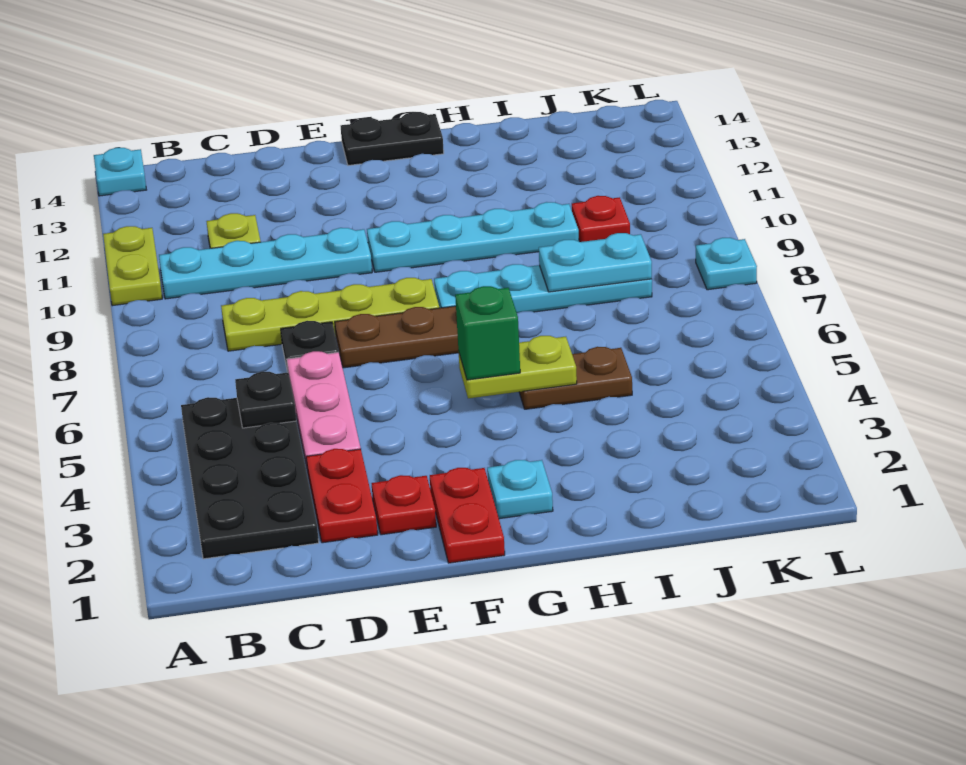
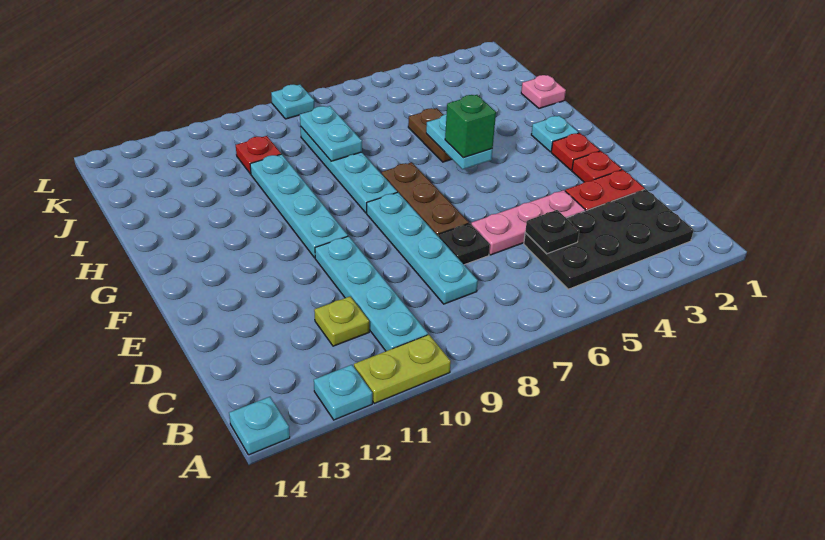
none -> cyan plate A12 level 1
lime plate C8:F8 level 1 -> cyan plate C8:F8 level 1
red plate F1:F2 level 1 -> red plate F2 level 1
black plate F14:G14 level 1 -> none
lime plate G5:H5 level 2 -> cyan plate G5:H5 level 2
none -> pink plate I1 level 1

